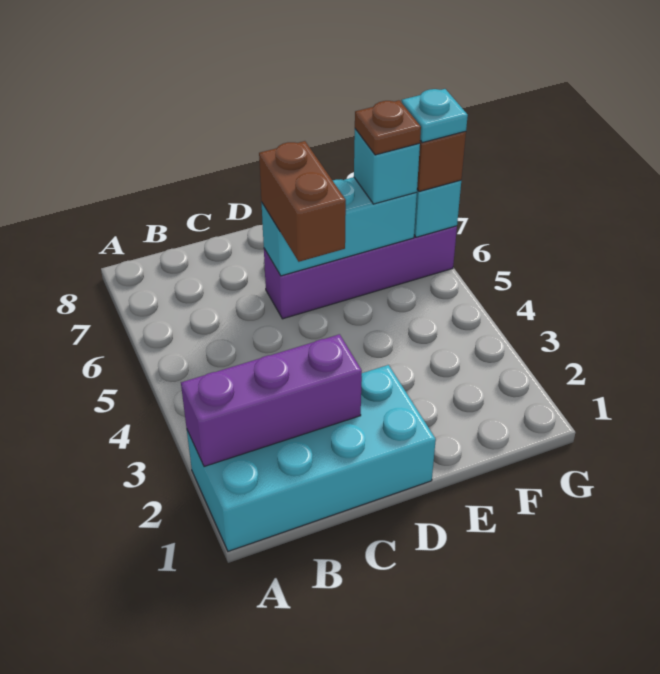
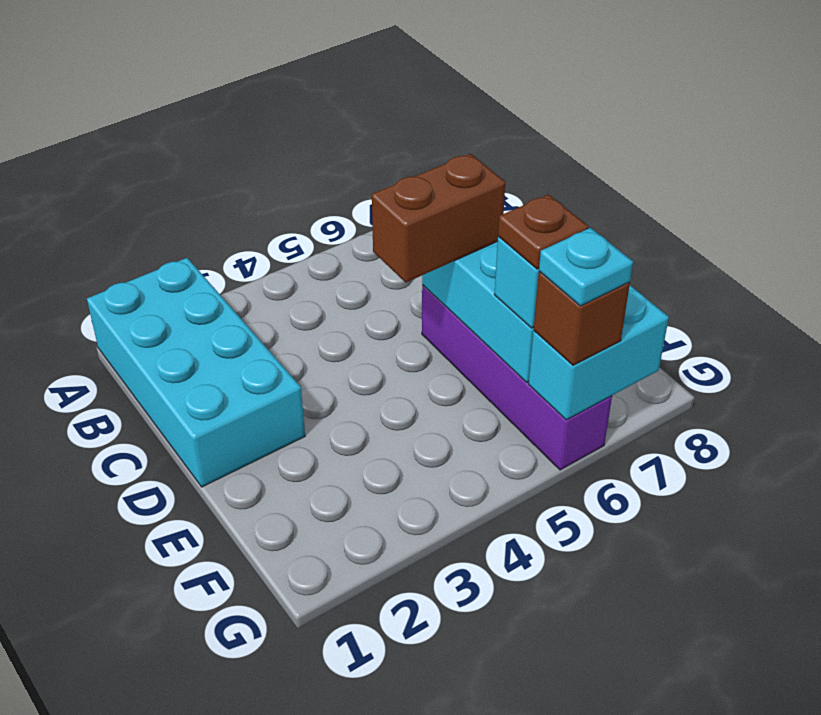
purple brick A2:C2 level 2 -> none

